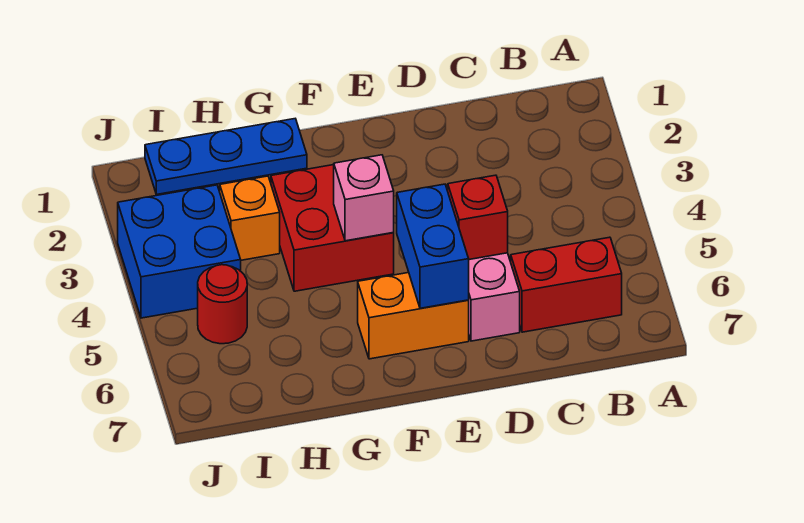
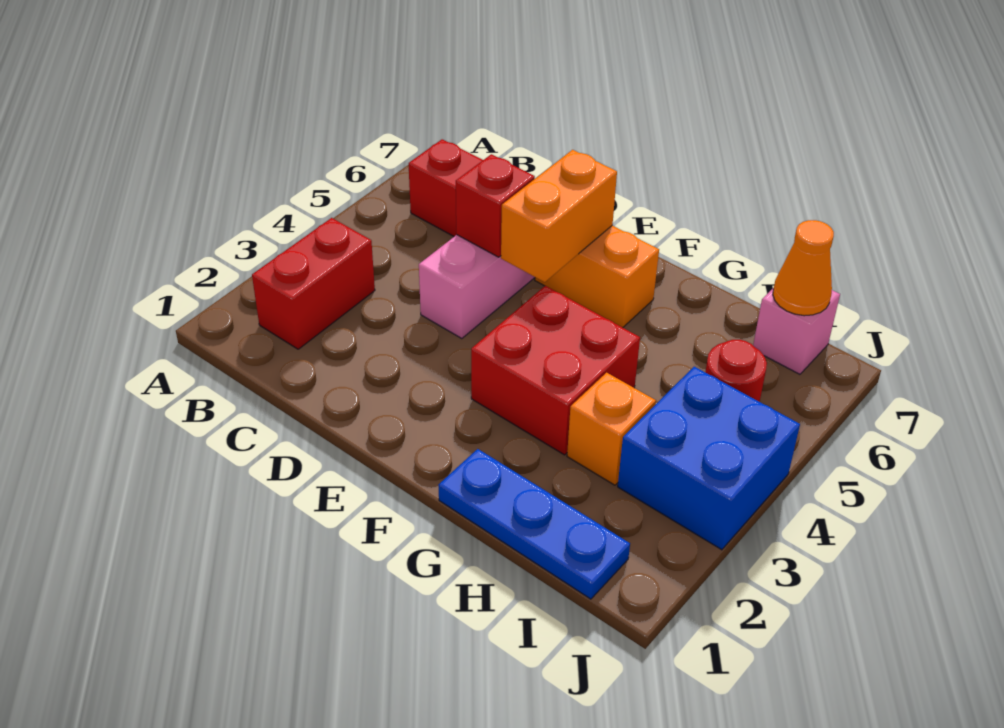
none -> red brick B2:B3 level 1
blue brick E5:E6 level 2 -> orange brick E5:E6 level 2
pink brick F4 level 2 -> pink brick I7 level 1
none -> orange cone I7 level 2

